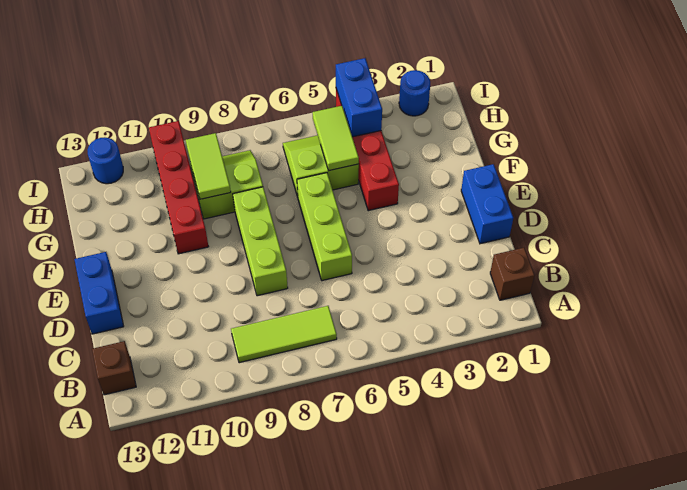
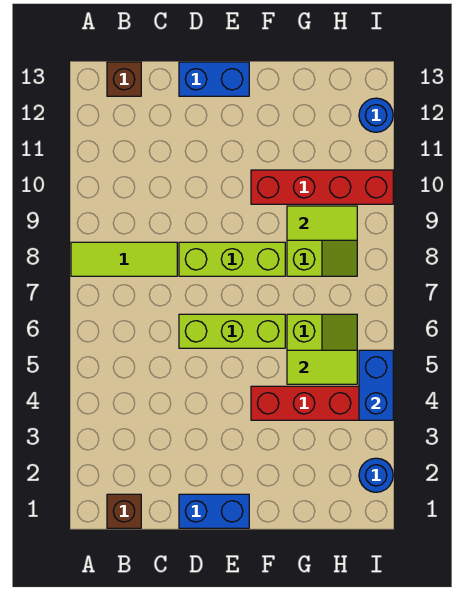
lime tile B7:B9 level 1 -> lime tile A8:C8 level 1
blue brick H4:I4 level 2 -> blue brick I4:I5 level 2

